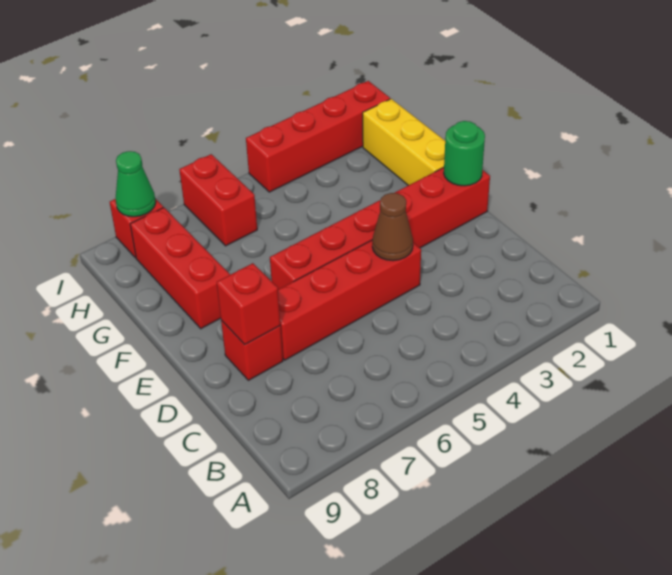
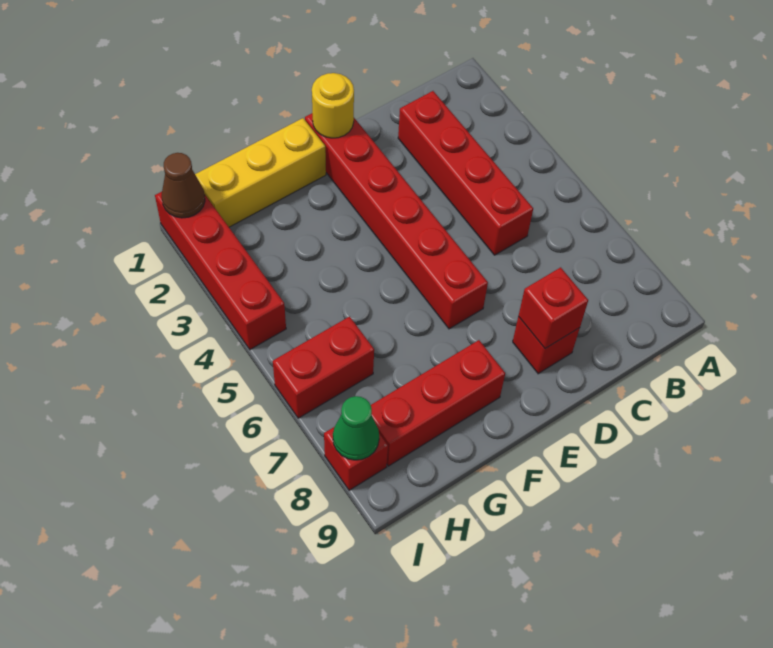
red brick D4:D7 level 1 -> red brick C2:C5 level 1
brown cone D4 level 2 -> brown cone I1 level 2
green round brick E1 level 2 -> yellow round brick E1 level 2

